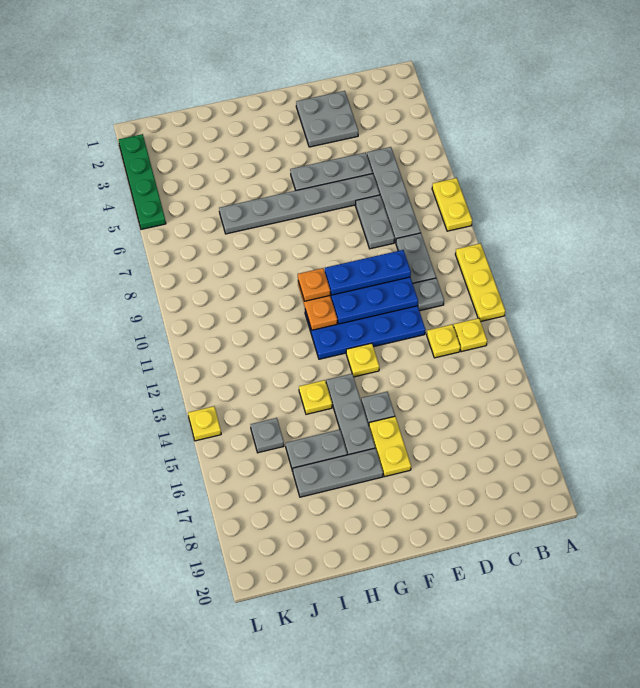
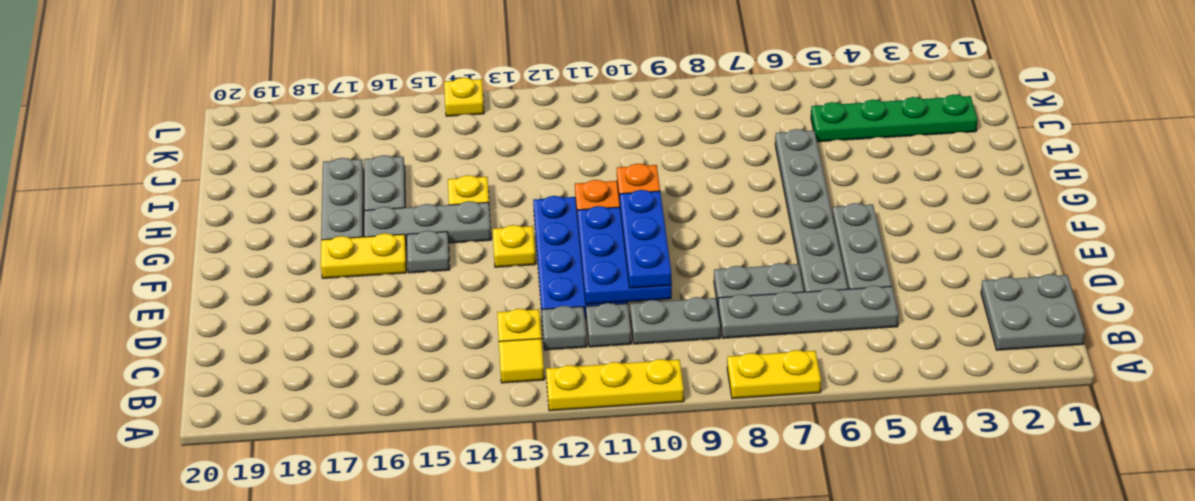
yellow plate B13 level 1 -> yellow tile B13 level 1
grey plate D2:E3 level 1 -> grey plate B1:C2 level 1
grey plate J15 level 1 -> grey plate C12 level 1
green plate L2:L5 level 1 -> green plate J2:J5 level 1

